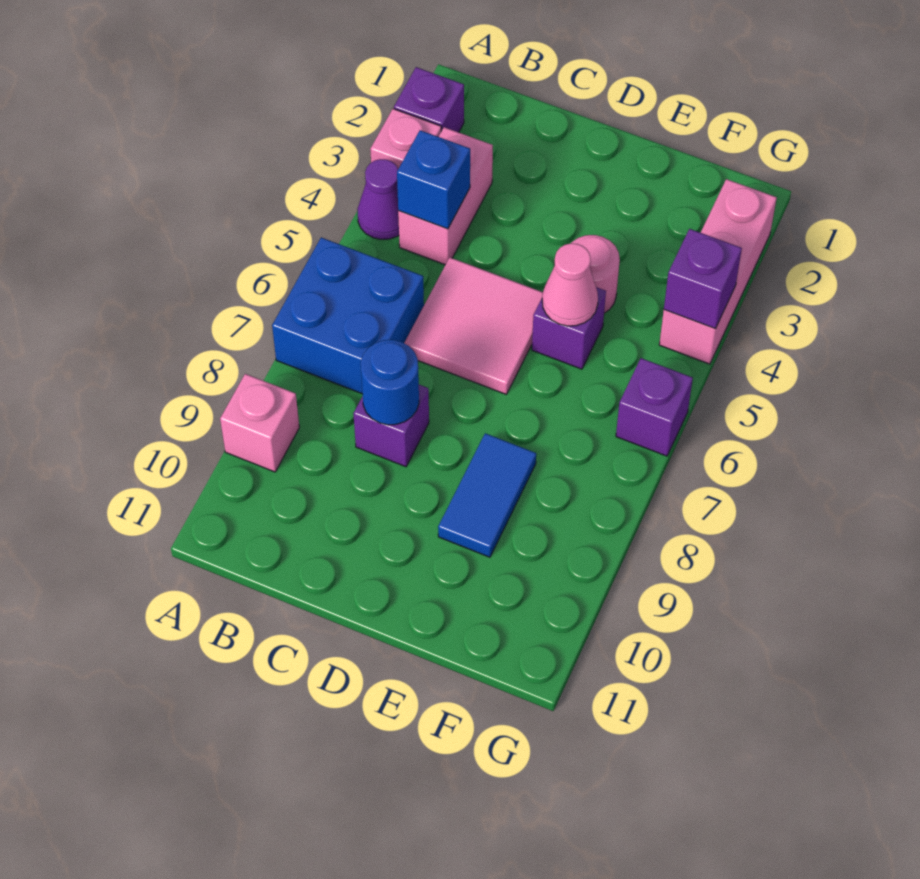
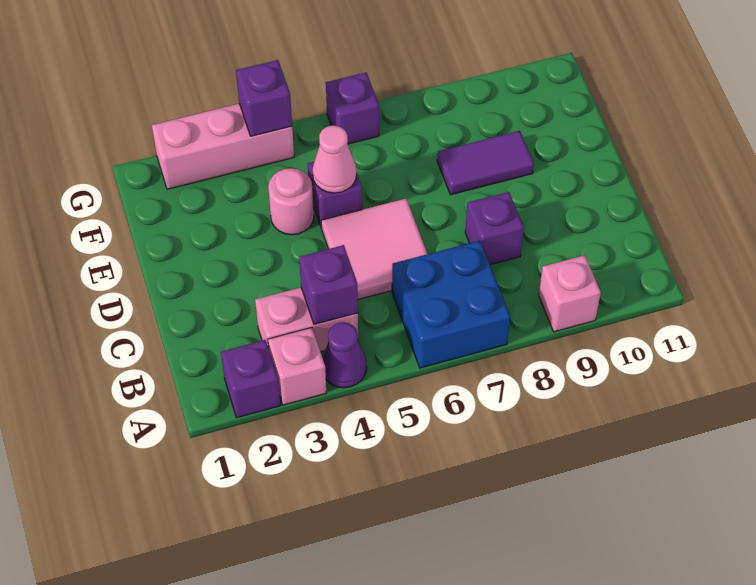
blue brick B4 level 2 -> purple brick B4 level 2
blue round brick C8 level 2 -> none
blue tile E8:E9 level 1 -> purple tile E8:E9 level 1

